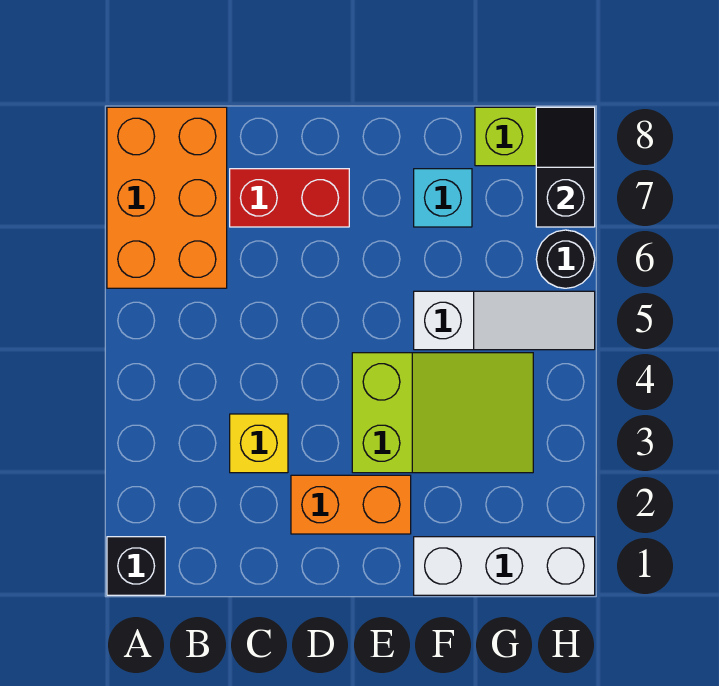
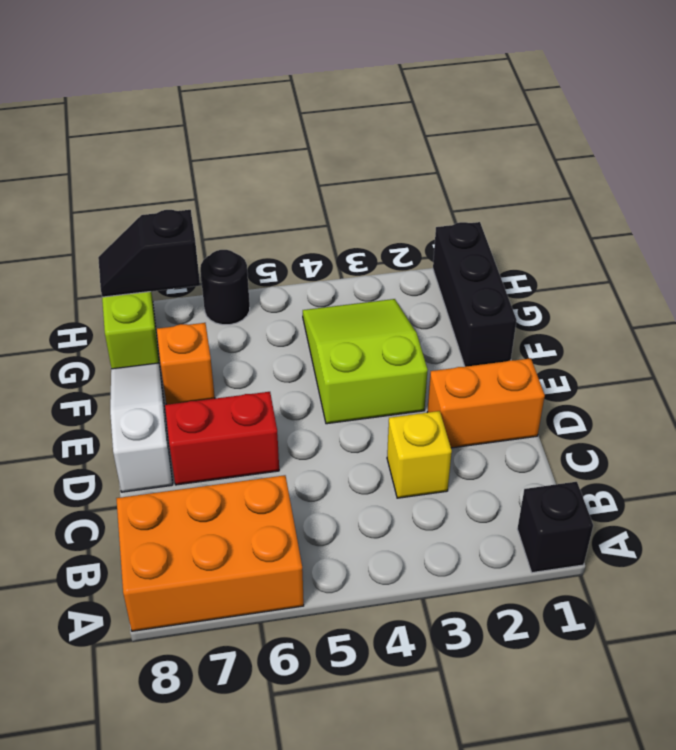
red brick C7:D7 level 1 -> red brick D6:D7 level 1
orange brick D2:E2 level 1 -> orange brick D1:D2 level 1
white brick F1:H1 level 1 -> black brick F1:H1 level 1
white slope F5:H5 level 1 top F -> white slope D8:F8 level 1 top D
cyan brick F7 level 1 -> orange brick F7 level 1

